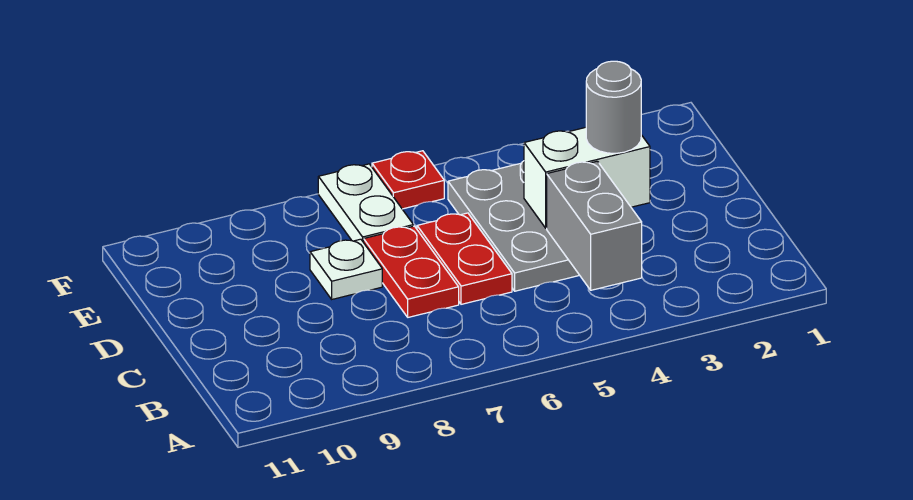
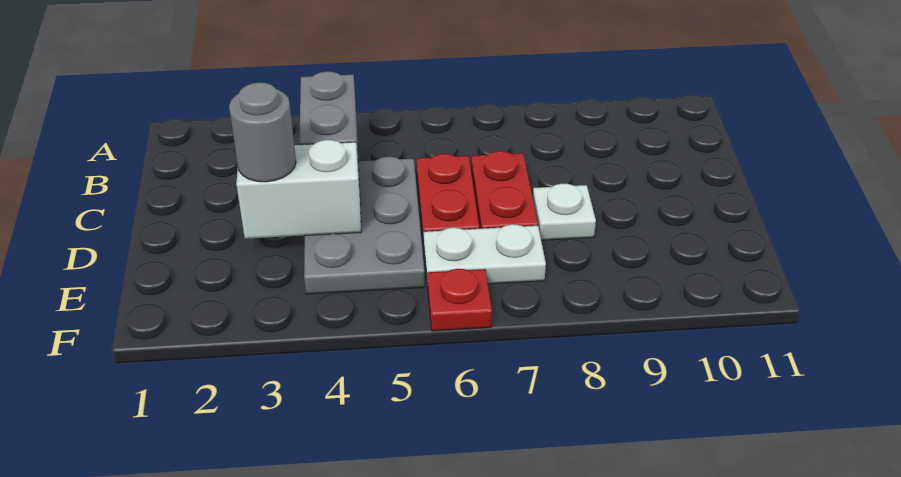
white plate E7:F7 level 1 -> white plate E6:E7 level 1

